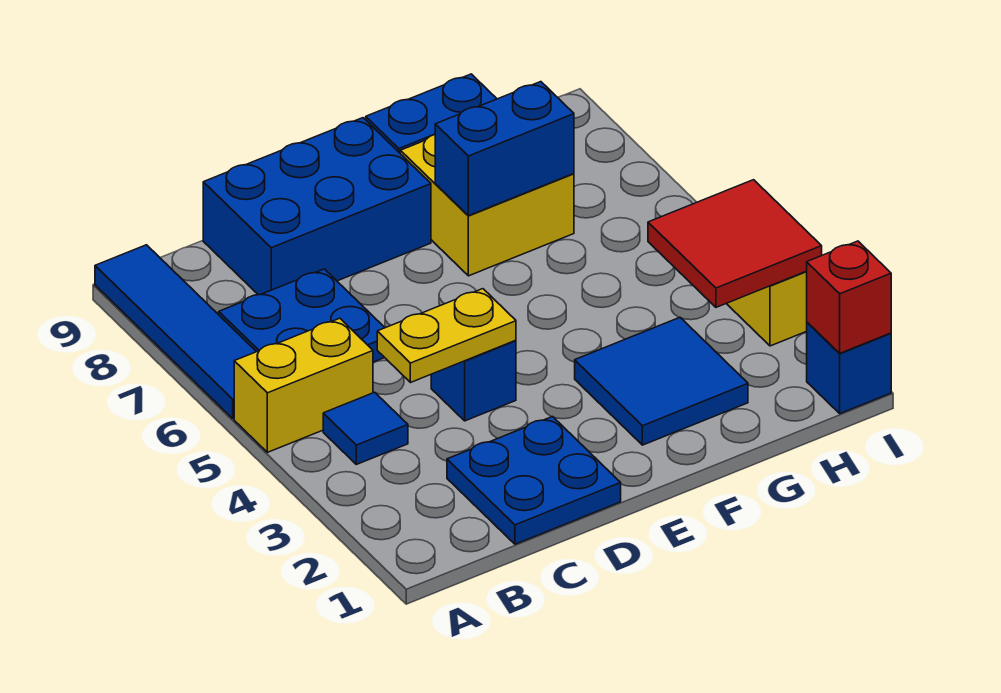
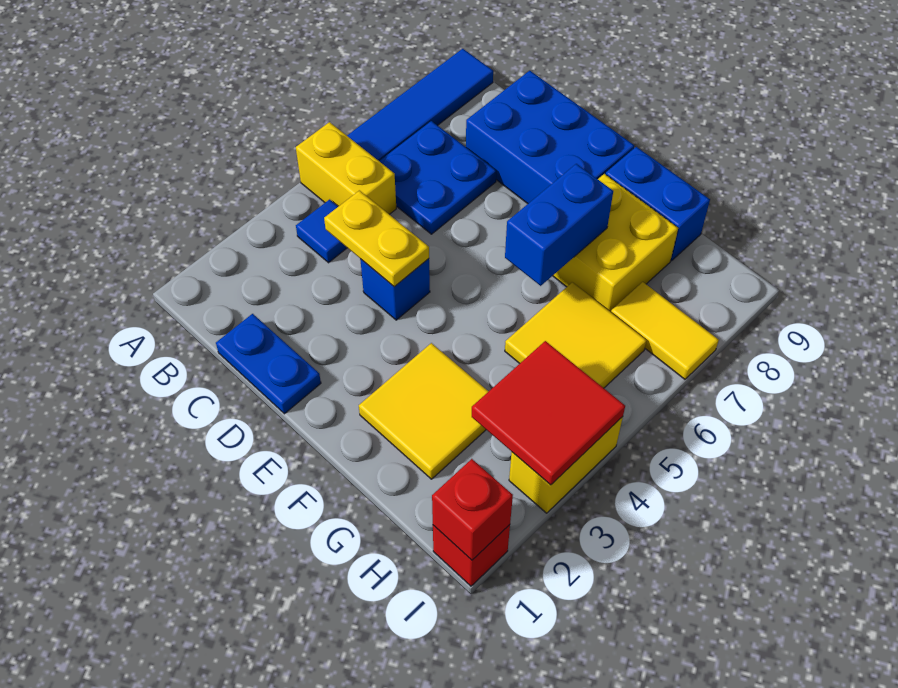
blue plate C1:D2 level 1 -> blue plate C1:D1 level 1
blue tile F2:G3 level 1 -> yellow tile F2:G3 level 1
blue brick F7:G7 level 2 -> blue brick F6:F7 level 2
none -> yellow tile G5:H6 level 1
none -> yellow tile H7:I7 level 1
blue brick I1 level 1 -> red brick I1 level 1

